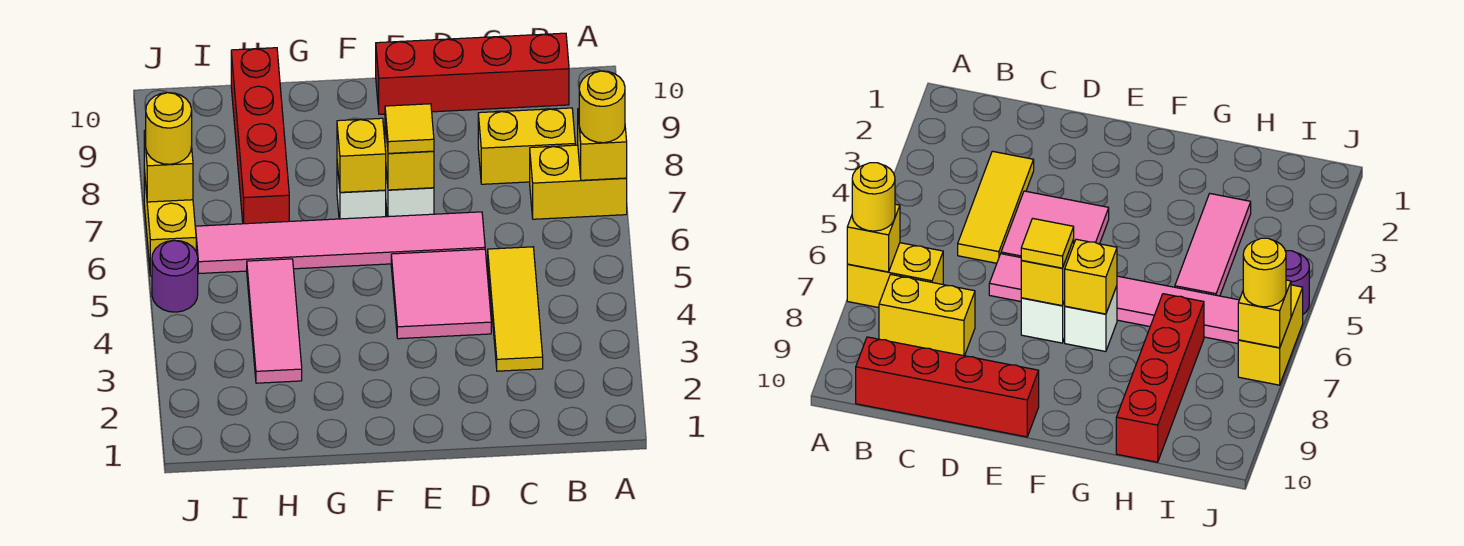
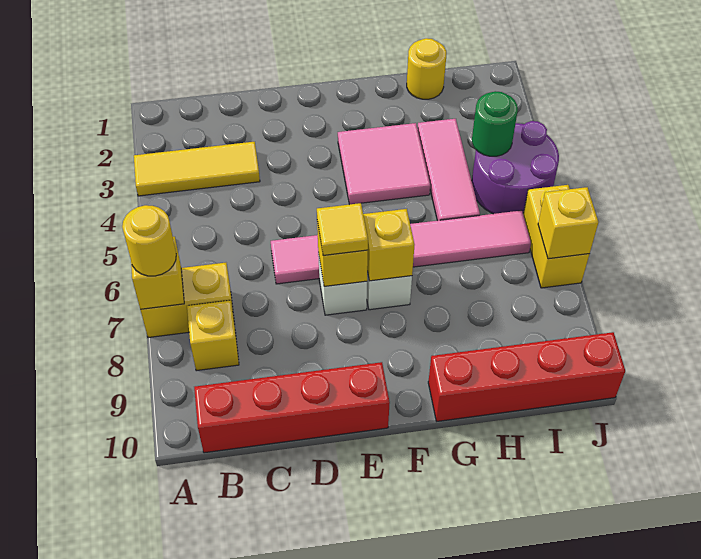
yellow brick B8:C8 level 1 -> yellow brick B8 level 1
yellow tile C3:C5 level 1 -> yellow tile A3:C3 level 1
pink tile D4:E5 level 1 -> pink tile F3:G4 level 1
red brick H7:H10 level 1 -> red brick G10:J10 level 1
none -> green round brick I4 level 2
purple round brick J5 level 1 -> purple round brick I4:J5 level 1
yellow round brick J7 level 3 -> yellow round brick H1 level 1

